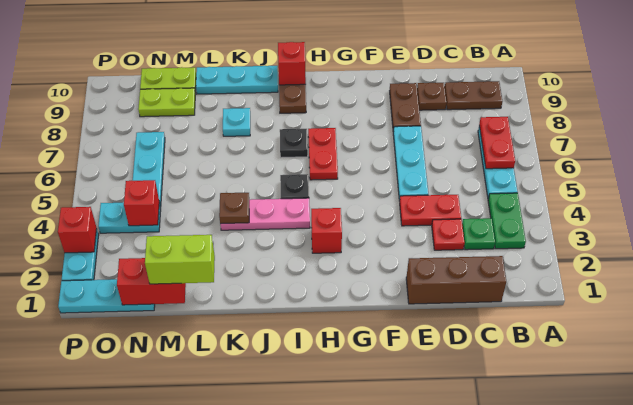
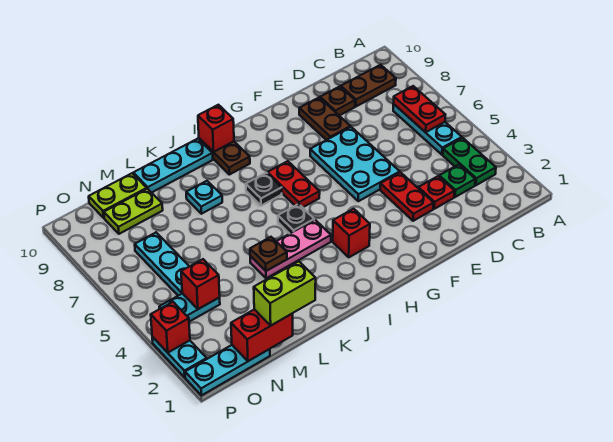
brown brick C1:E1 level 1 -> none
red plate D4:E4 level 1 -> red plate E3:E4 level 1
cyan plate E5:E7 level 1 -> cyan plate E5:F7 level 1

